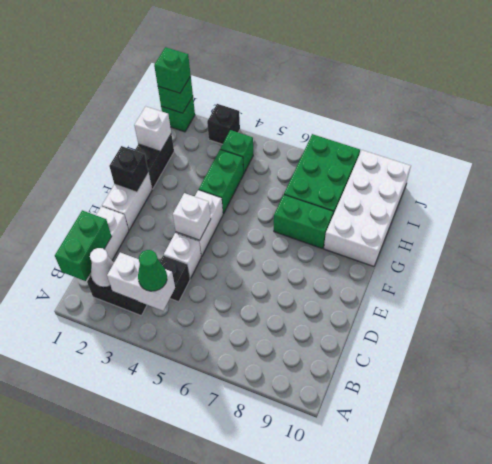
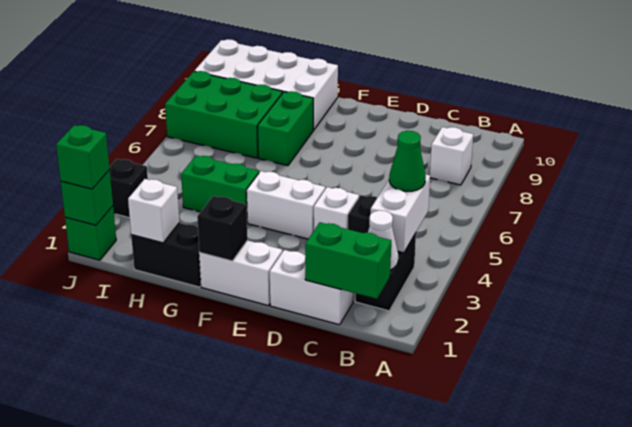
white brick E4 level 2 -> white brick B8 level 1
green brick I4 level 1 -> none

